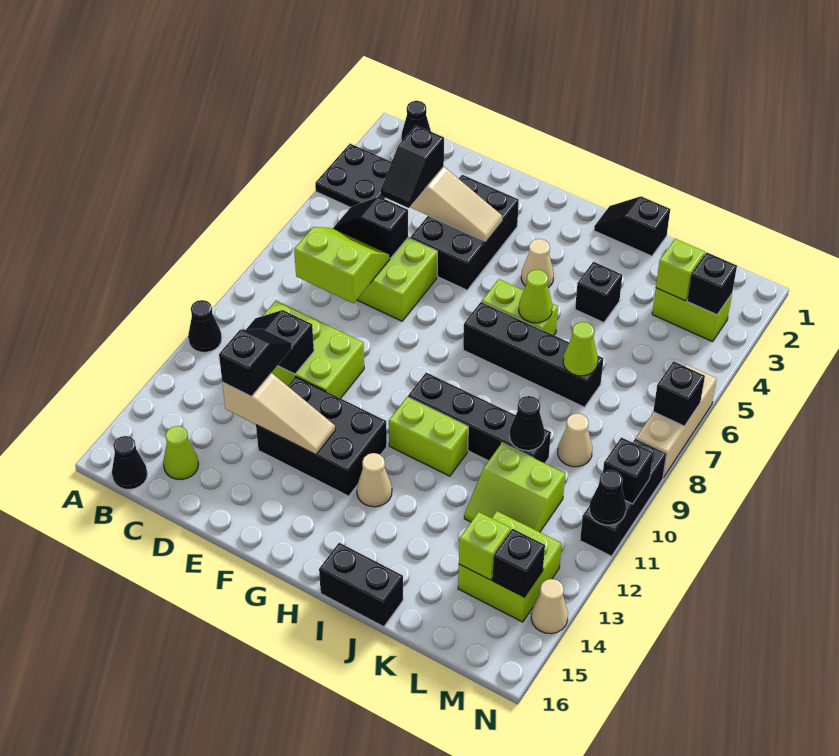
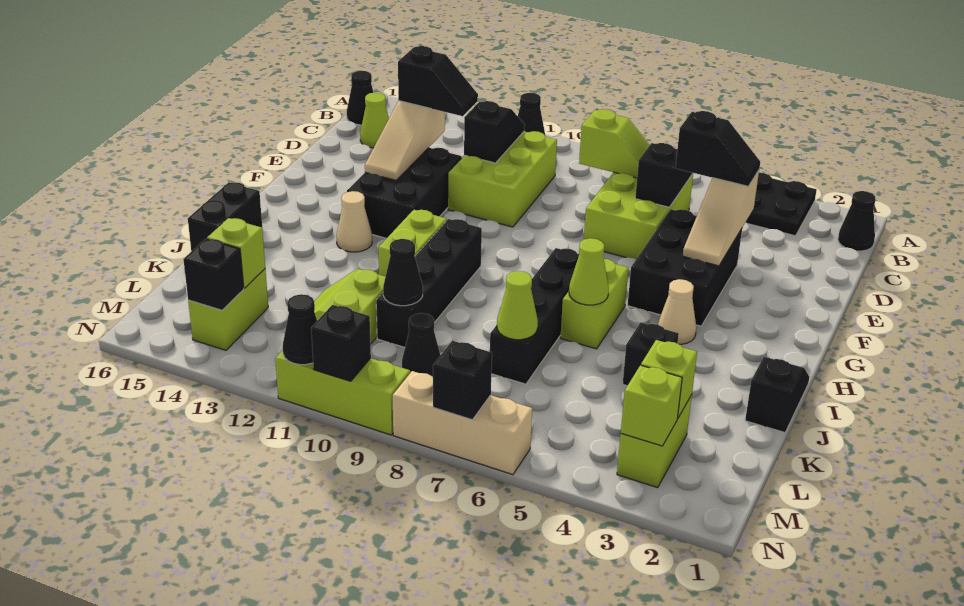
lime slope C7:D8 level 2 top 8 -> lime slope C7:C8 level 2 top 8
black slope D4:D5 level 3 top 4 -> black slope D4:D5 level 3 top 5
black brick E3:F5 level 1 -> black brick E4:G5 level 1
tan cone L9 level 1 -> black cone L9 level 1
lime brick L13:M14 level 1 -> lime brick L14:M14 level 1
black brick M3 level 2 -> lime brick M3 level 2
black brick N9:N11 level 1 -> lime brick N9:N11 level 1
tan cone N14 level 1 -> none

